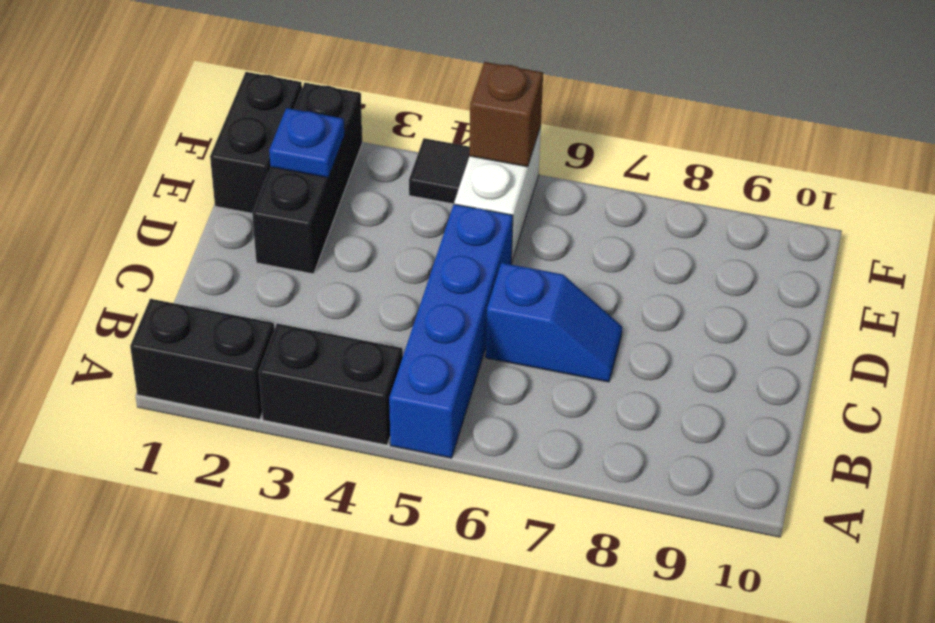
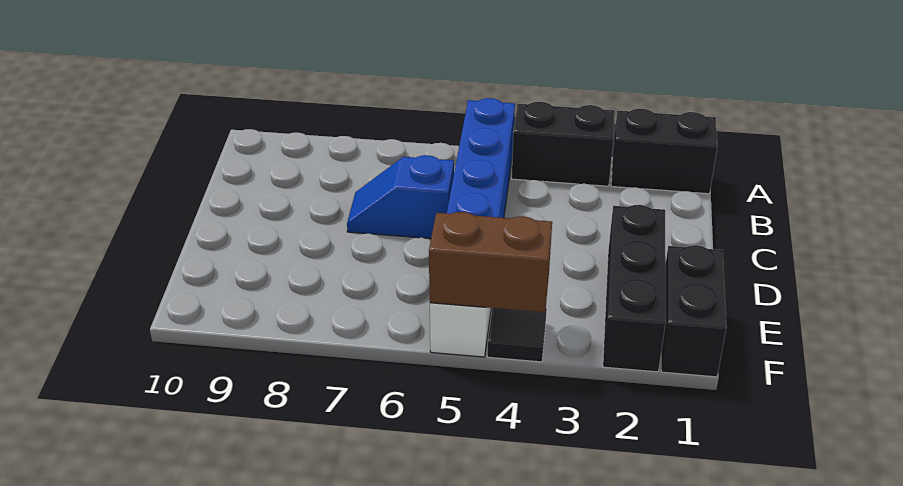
blue plate E2 level 2 -> none
brown brick F5 level 2 -> brown brick F4:F5 level 2

